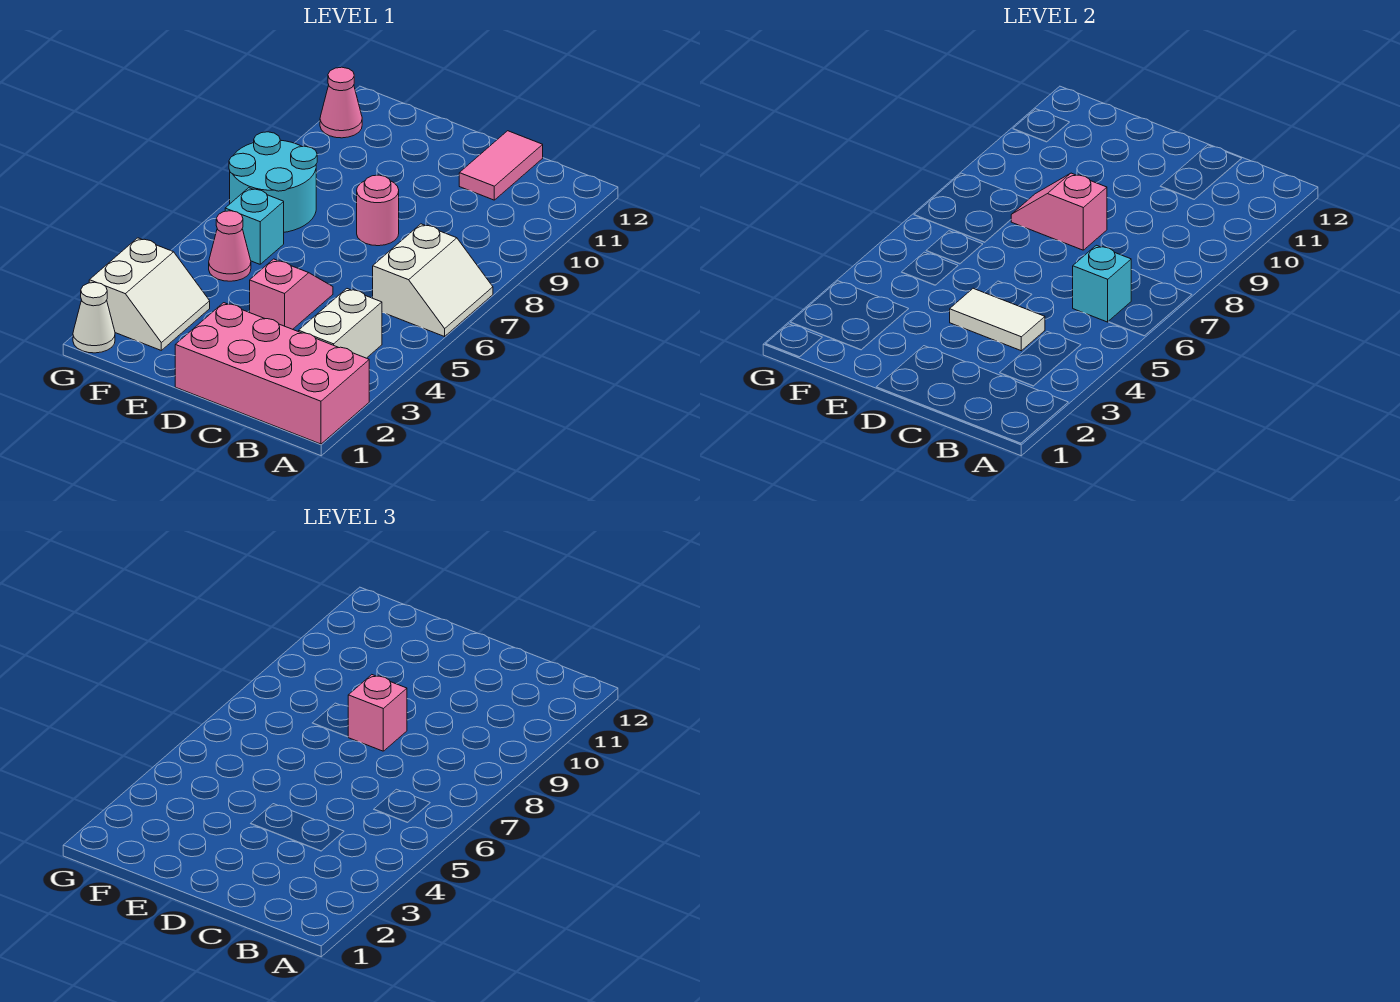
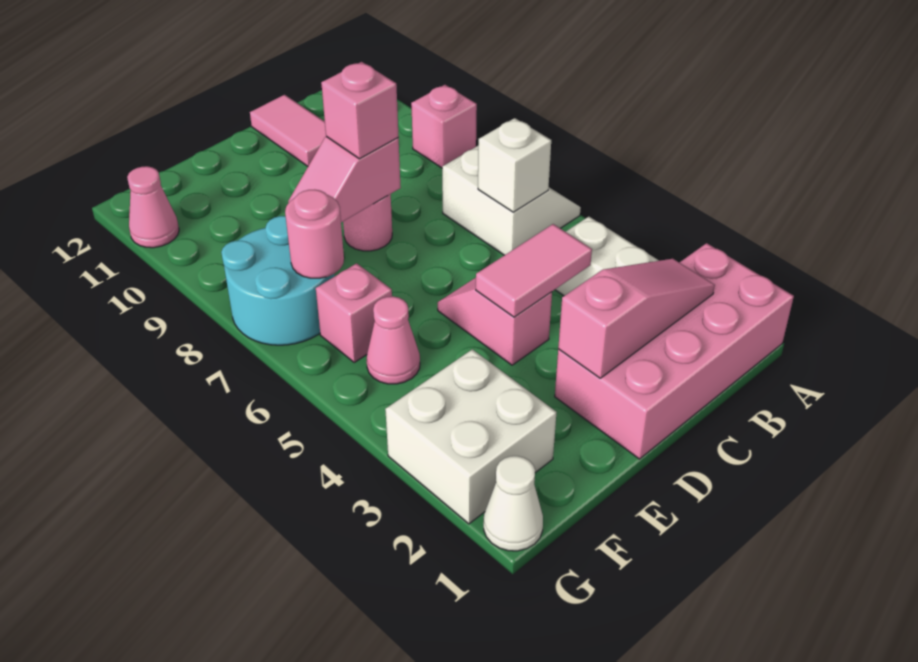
none -> pink brick A9 level 1
none -> pink slope B2:D2 level 2 top D
cyan brick B6 level 2 -> white brick B6 level 2
white tile C4:D4 level 2 -> pink tile C4:D4 level 2
white slope F2:G3 level 1 top G -> white brick F2:G3 level 1
cyan brick F6 level 1 -> pink brick F6 level 1
none -> pink round brick F7 level 2

